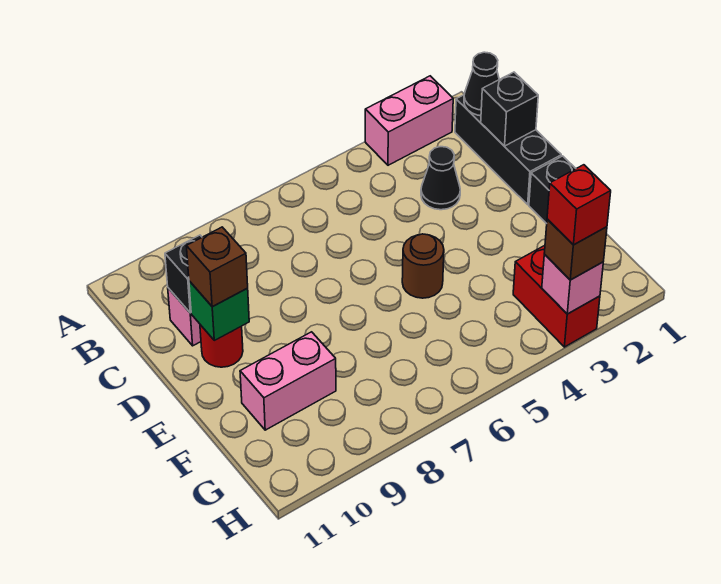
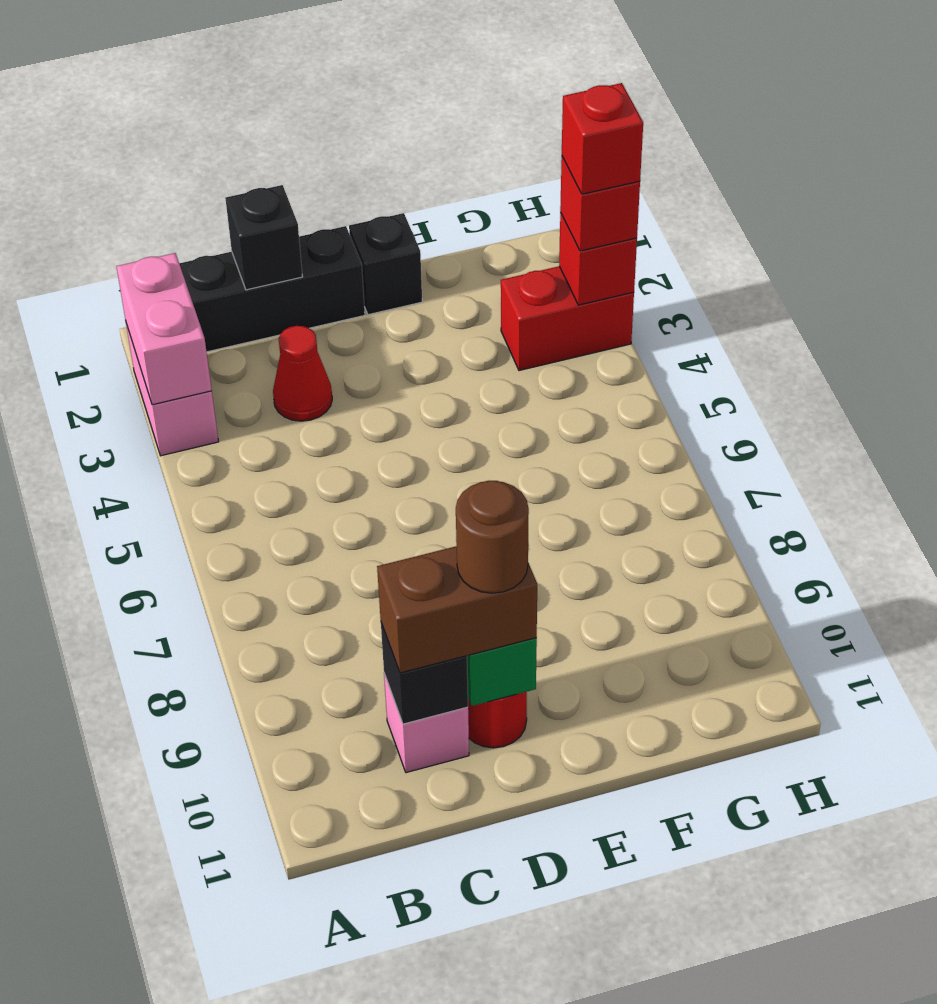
black cone B1 level 2 -> none
black cone C3 level 1 -> red cone C3 level 1
brown brick D10 level 3 -> brown brick C10:D10 level 3
brown round brick E5 level 1 -> brown round brick D10 level 4
pink brick F9:F10 level 1 -> pink brick A2:A3 level 2
pink brick H3 level 2 -> red brick H3 level 2
brown brick H3 level 3 -> red brick H3 level 3

